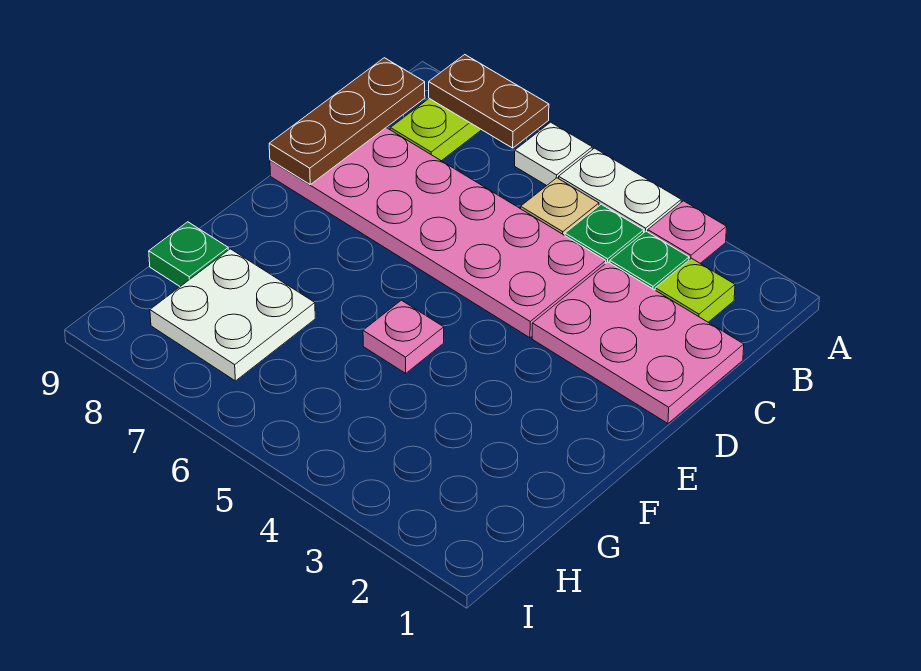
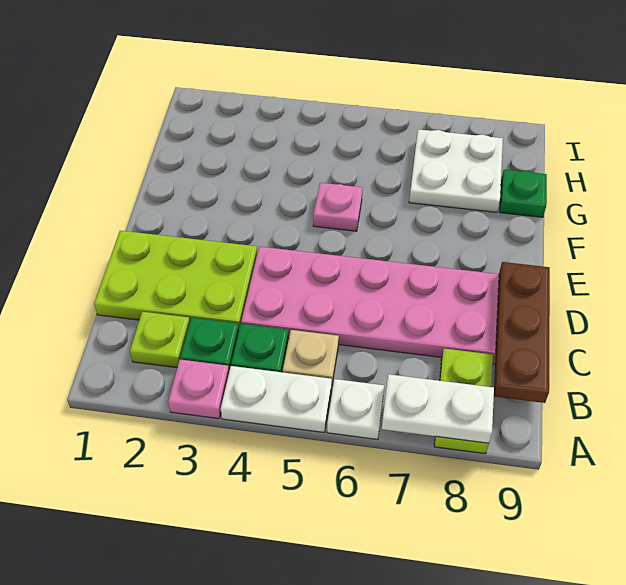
brown plate A7:A8 level 2 -> white plate A7:A8 level 2
pink plate C1:D3 level 1 -> lime plate C1:D3 level 1

